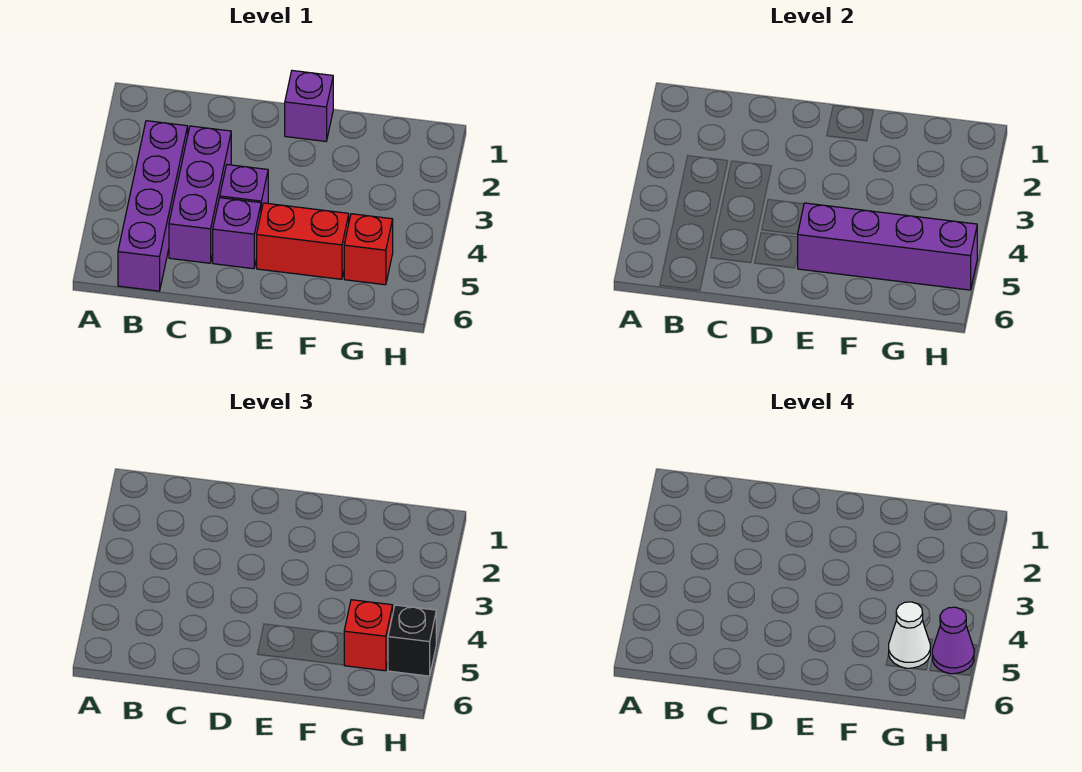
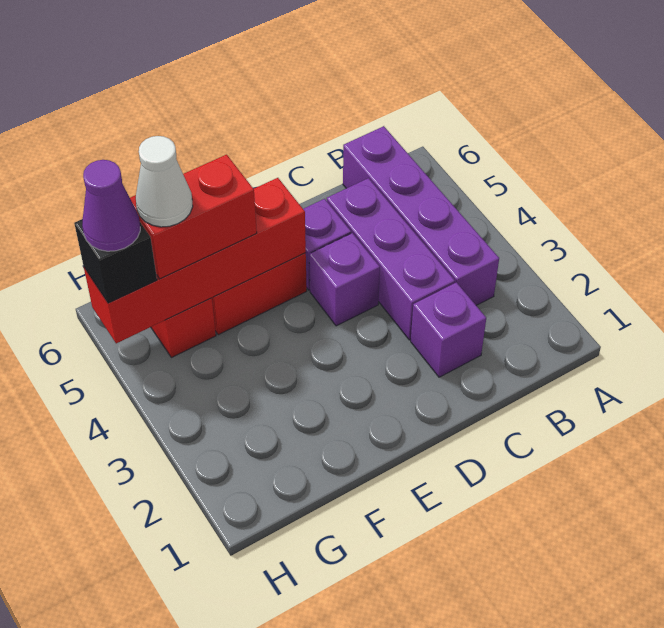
purple brick E1 level 1 -> purple brick C2 level 1
purple brick E5:H5 level 2 -> red brick E5:H5 level 2
red brick G5 level 3 -> red brick F5:G5 level 3

